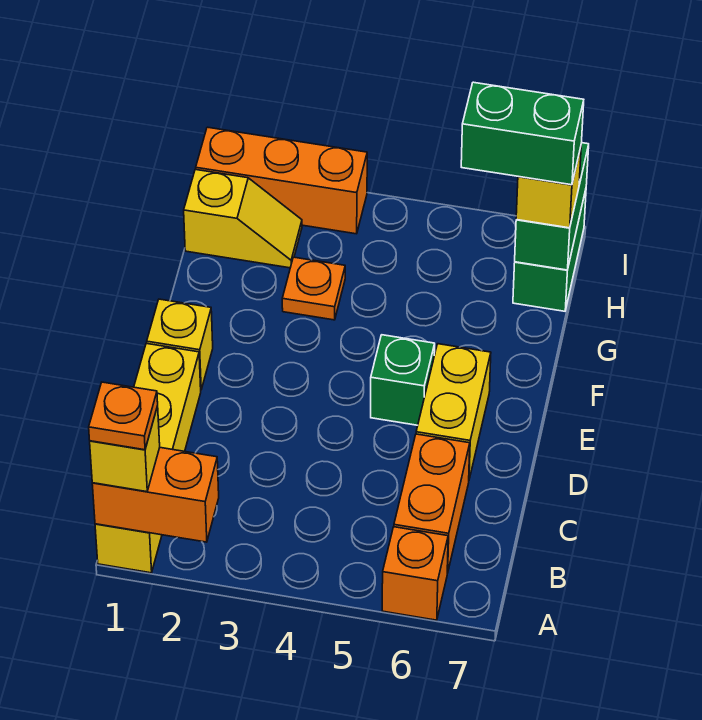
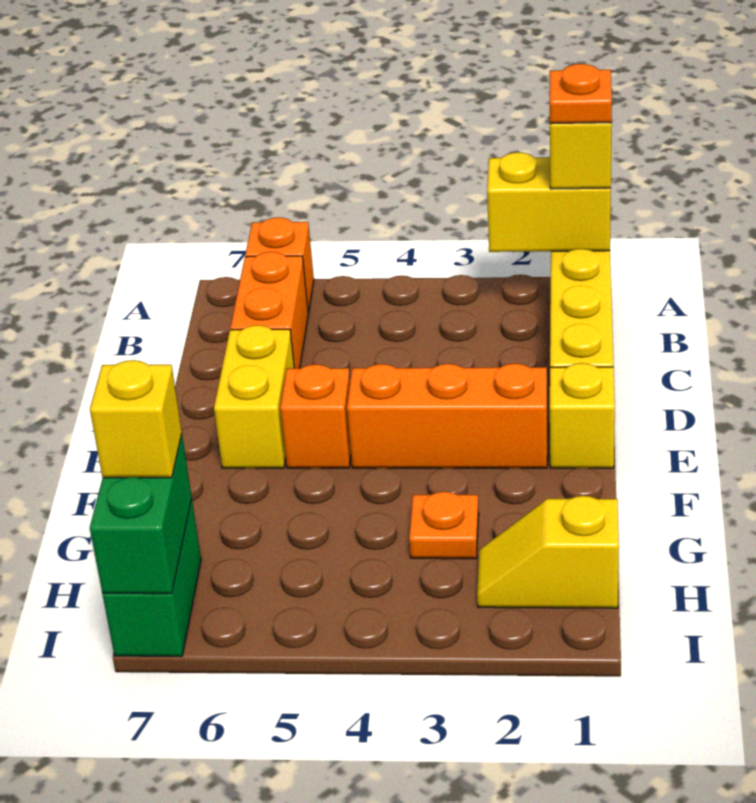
orange brick A1:A2 level 2 -> yellow brick A1:A2 level 2
green brick E5 level 1 -> orange brick E5 level 1
green brick H6:H7 level 4 -> none
orange brick I1:I3 level 1 -> orange brick E2:E4 level 1

